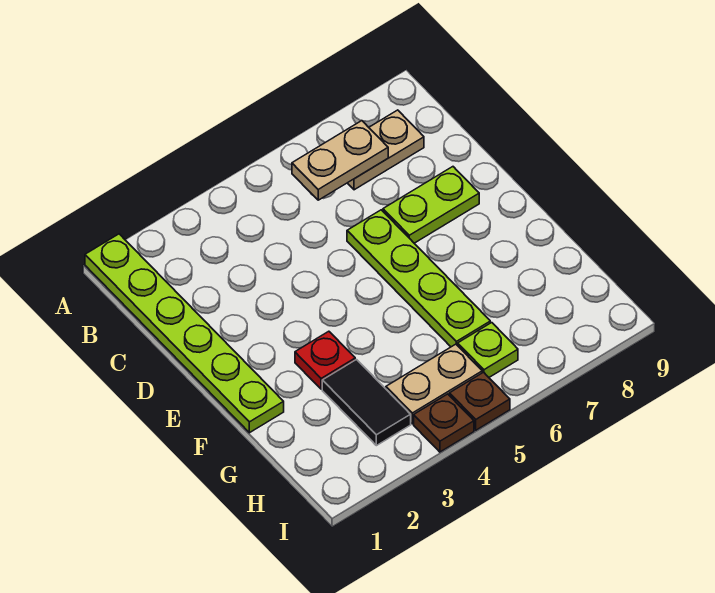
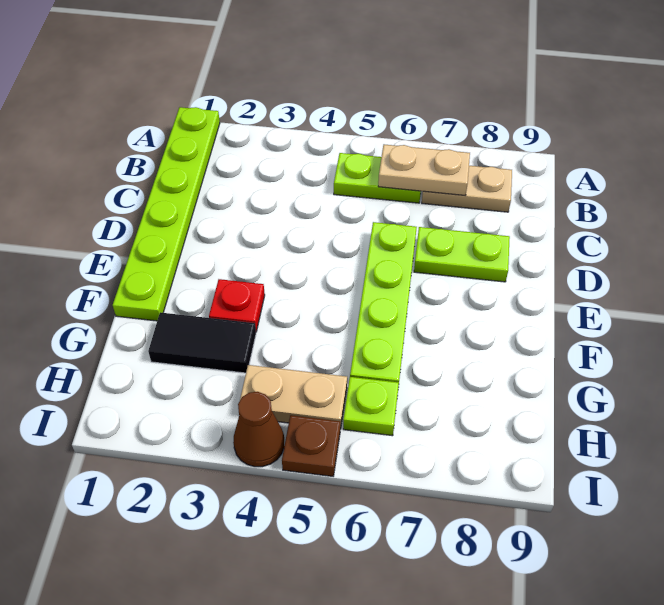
none -> lime plate B5:B6 level 1
black tile G3:H3 level 1 -> black tile G2:G3 level 1
brown plate I4 level 1 -> brown cone I4 level 1

